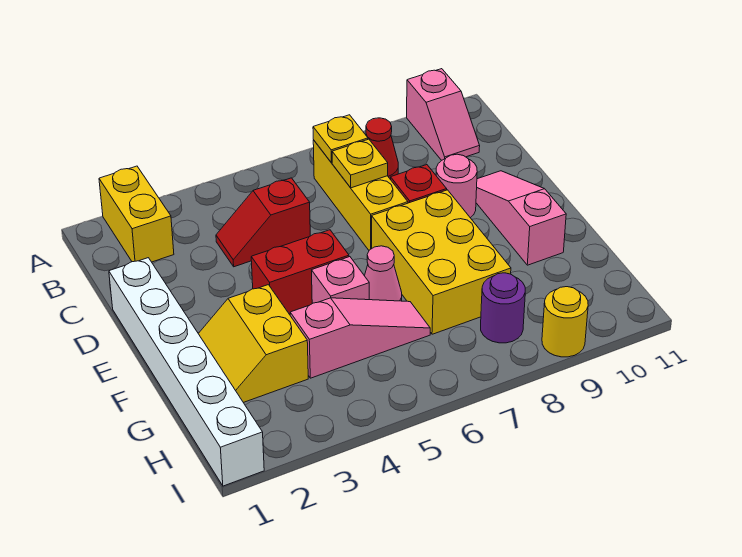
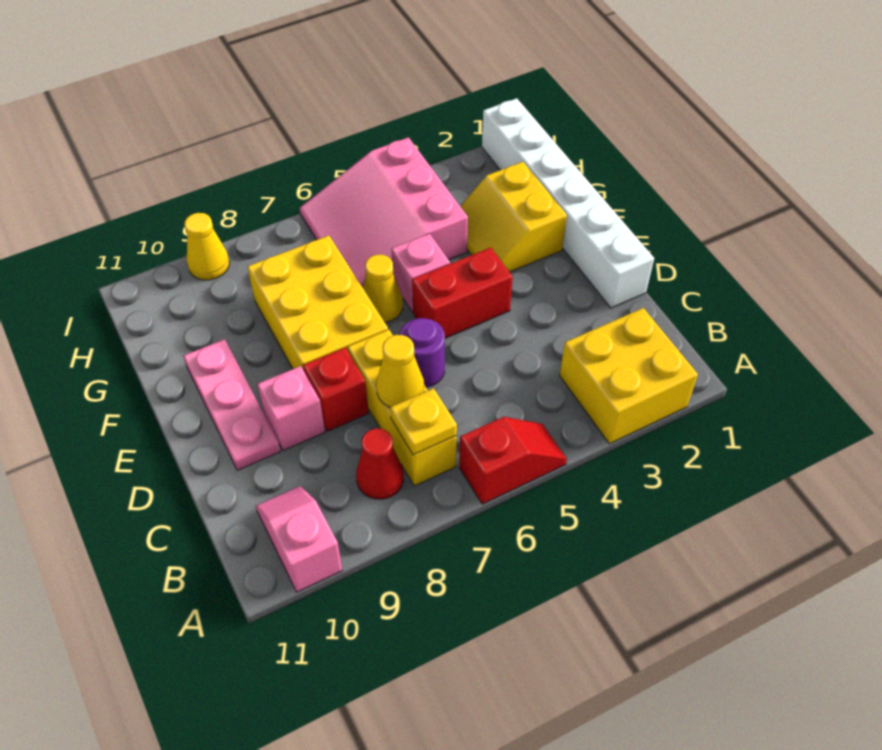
yellow brick A2:B2 level 1 -> yellow brick A2:B3 level 1
red slope C4:C5 level 1 top 5 -> red slope A5:A6 level 1 top 6
yellow plate C7 level 2 -> yellow cone C7 level 2
pink round brick D9 level 1 -> pink brick D9 level 1
pink slope D10:F10 level 1 top F -> pink plate D10:F10 level 1
yellow slope F2:G3 level 1 top 3 -> yellow slope F2:G3 level 1 top 2
pink cone F6 level 1 -> yellow cone F6 level 1
pink slope G4:G6 level 1 top 4 -> pink slope G4:I6 level 1 top 4
purple round brick H8 level 1 -> purple round brick D6 level 1
yellow round brick I9 level 1 -> yellow cone I9 level 1

